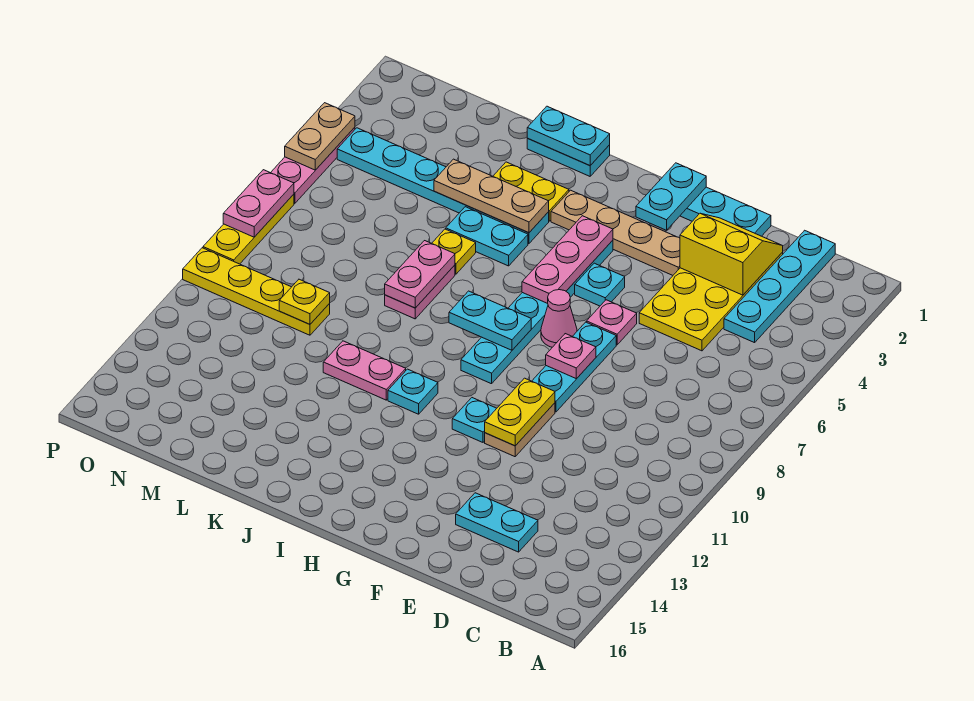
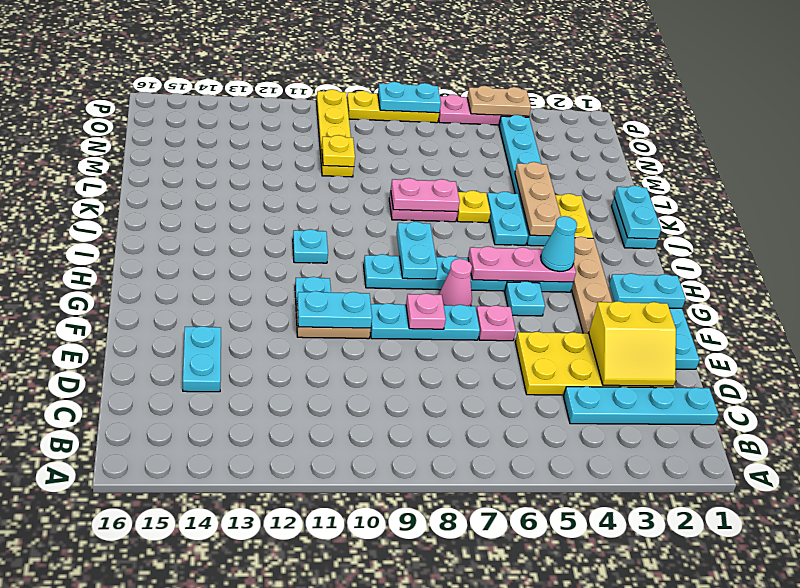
yellow slope D2:E3 level 2 top 3 -> yellow slope D2:E3 level 2 top E
yellow plate F10:F11 level 2 -> cyan plate F10:F11 level 2
none -> cyan cone H4 level 3
pink plate J11:K11 level 1 -> none
pink plate P7:P8 level 2 -> cyan plate P7:P8 level 2

